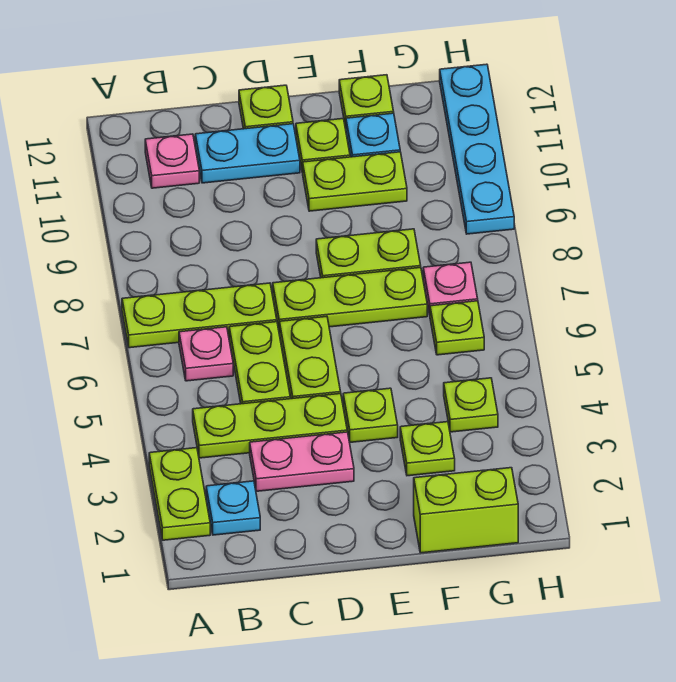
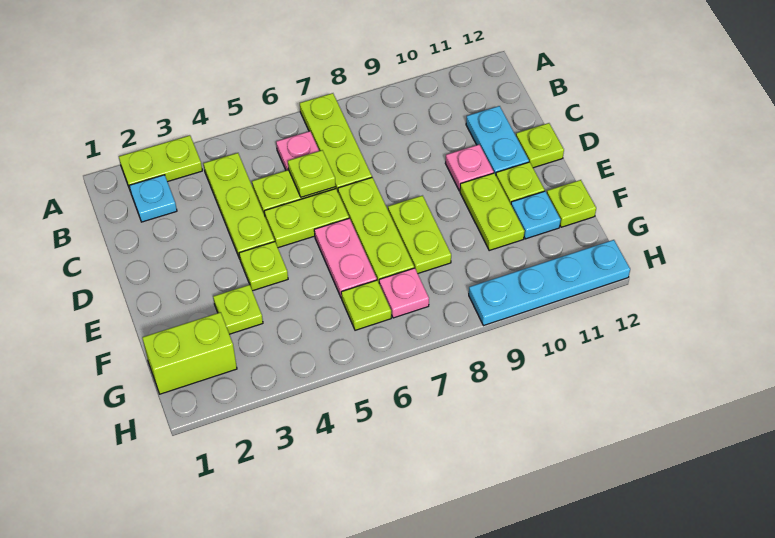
pink plate B11 level 1 -> pink plate D10 level 1
pink plate C3:D3 level 1 -> pink plate E6:F6 level 1
lime brick F1:G1 level 1 -> lime brick G1:G2 level 1
lime plate G4 level 1 -> lime plate C6 level 2

